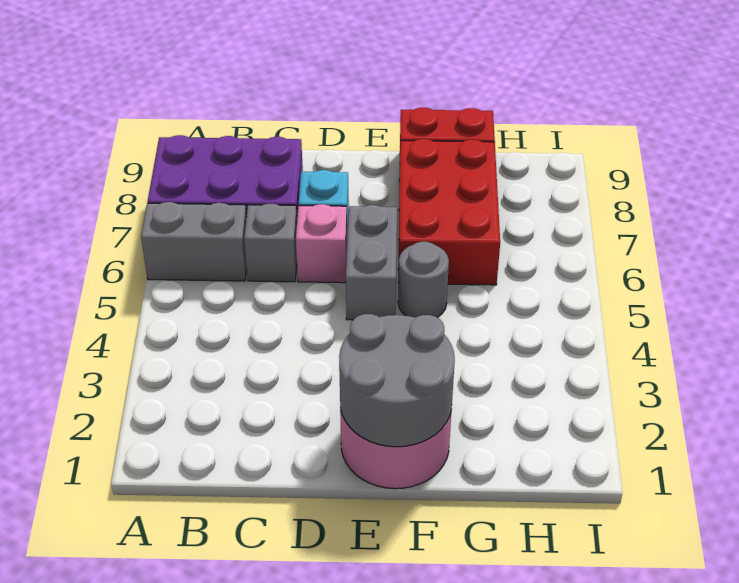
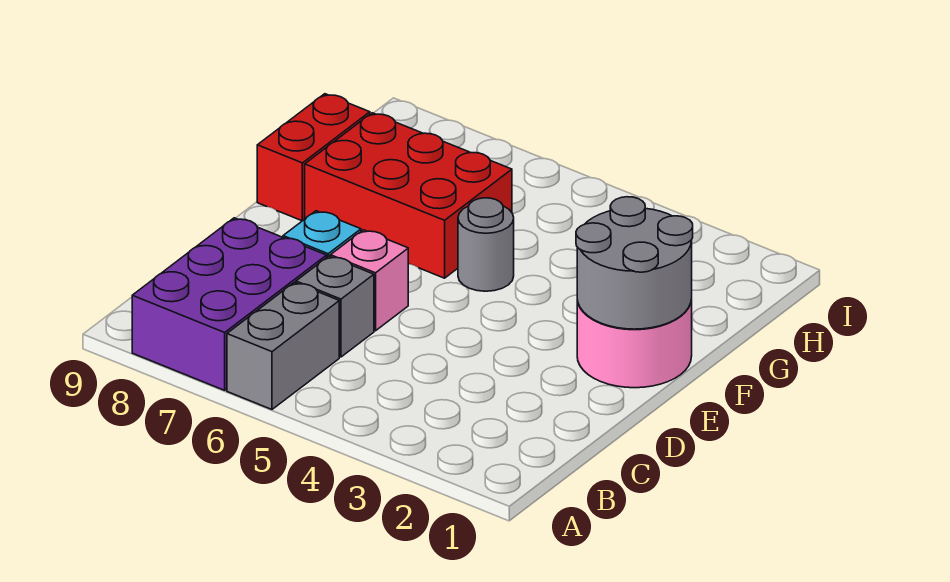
grey brick E5:E6 level 1 -> none

